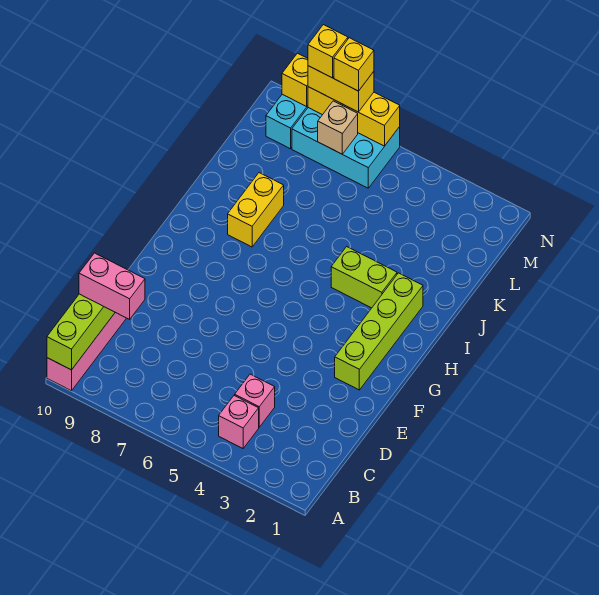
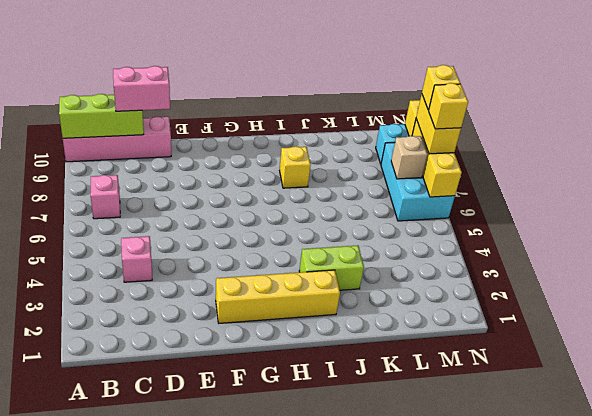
pink brick B4 level 1 -> pink brick B7 level 1
pink brick C9:C10 level 3 -> pink brick C10:D10 level 3
lime brick F2:I2 level 1 -> yellow brick F2:I2 level 1
lime brick I3:I4 level 1 -> lime brick I3:J3 level 1
yellow brick I8:J8 level 1 -> yellow brick I8 level 1

